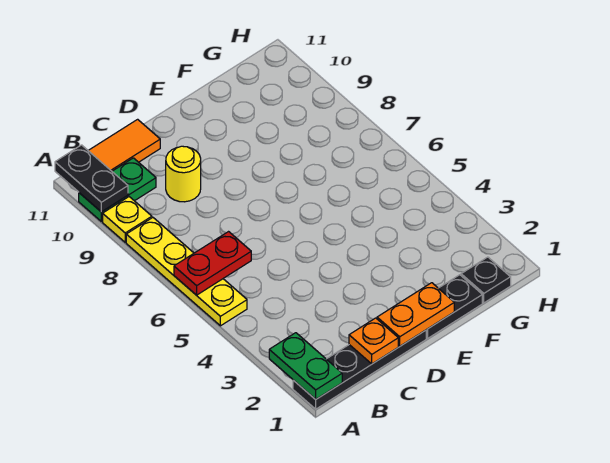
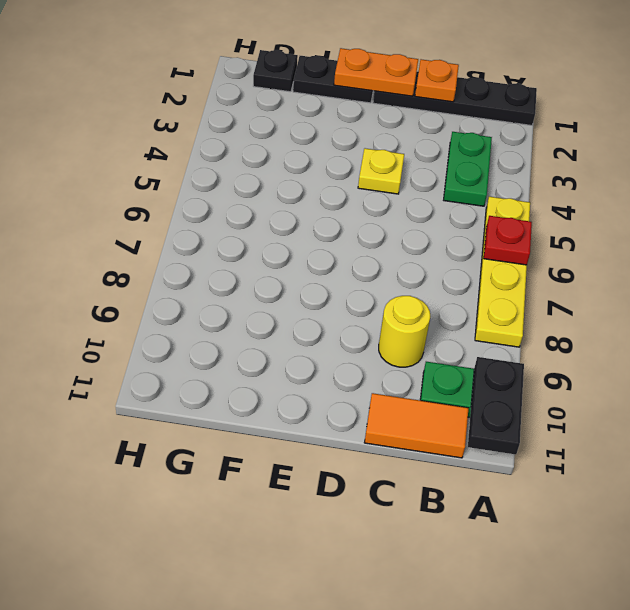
green plate A1:A2 level 2 -> green plate B3:B4 level 1
red plate A6:B6 level 2 -> red plate A6 level 2
yellow plate A9 level 1 -> yellow plate D4 level 1

